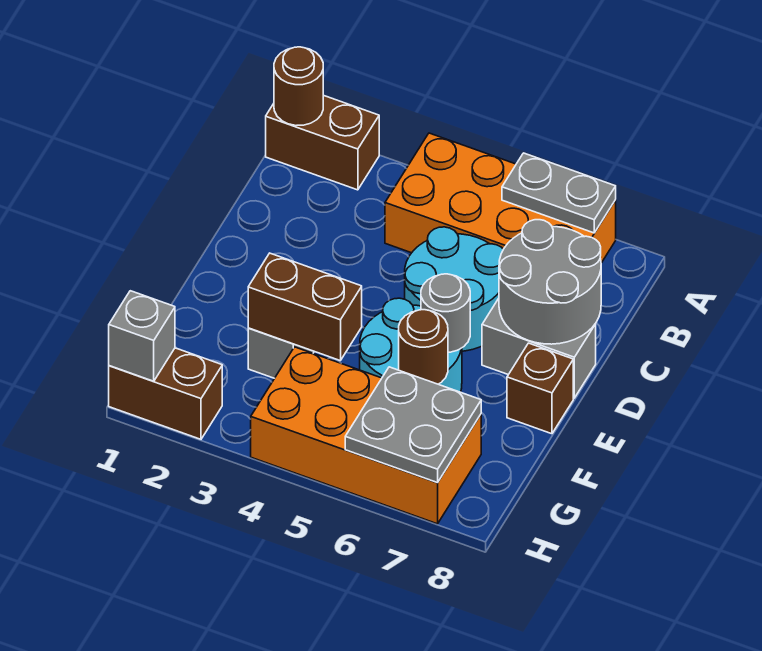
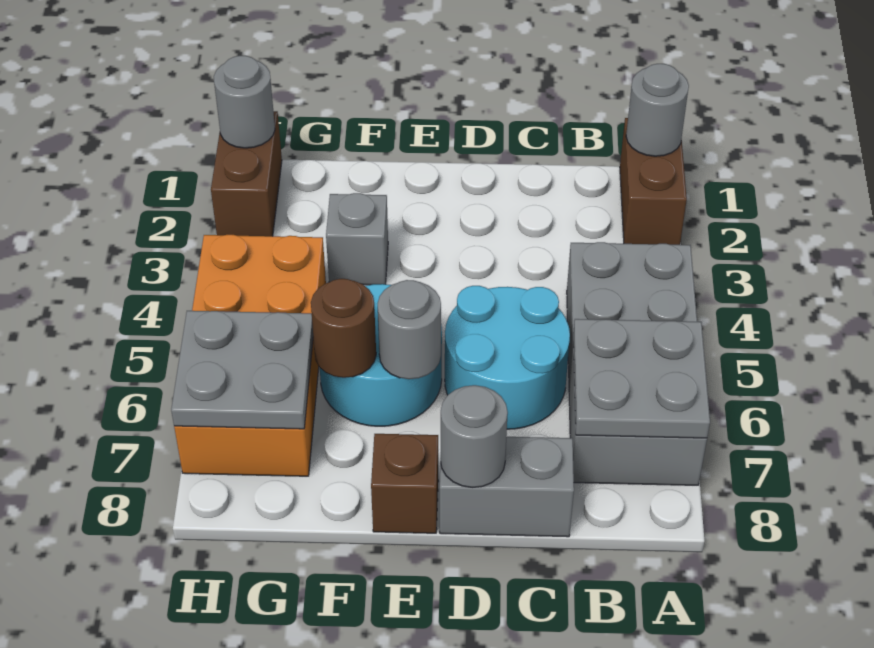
brown round brick A1 level 2 -> grey round brick A1 level 2
orange brick A4:B7 level 1 -> grey brick A4:B7 level 1
grey plate A6:A7 level 2 -> grey plate A6:B7 level 2
grey round brick C7:D8 level 2 -> grey round brick D8 level 2
grey brick D7:D8 level 1 -> grey brick C8:D8 level 1
brown brick F3:F4 level 2 -> none
grey brick H1 level 2 -> grey round brick H1 level 2

